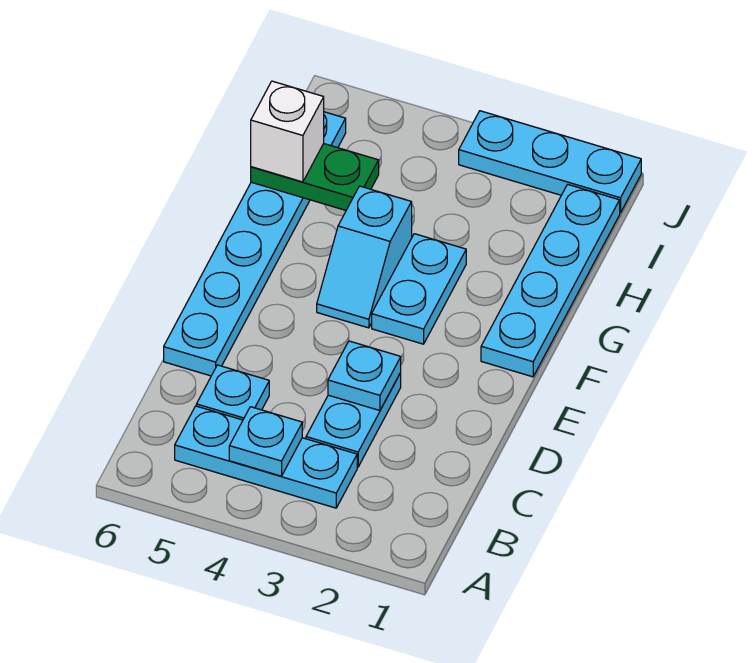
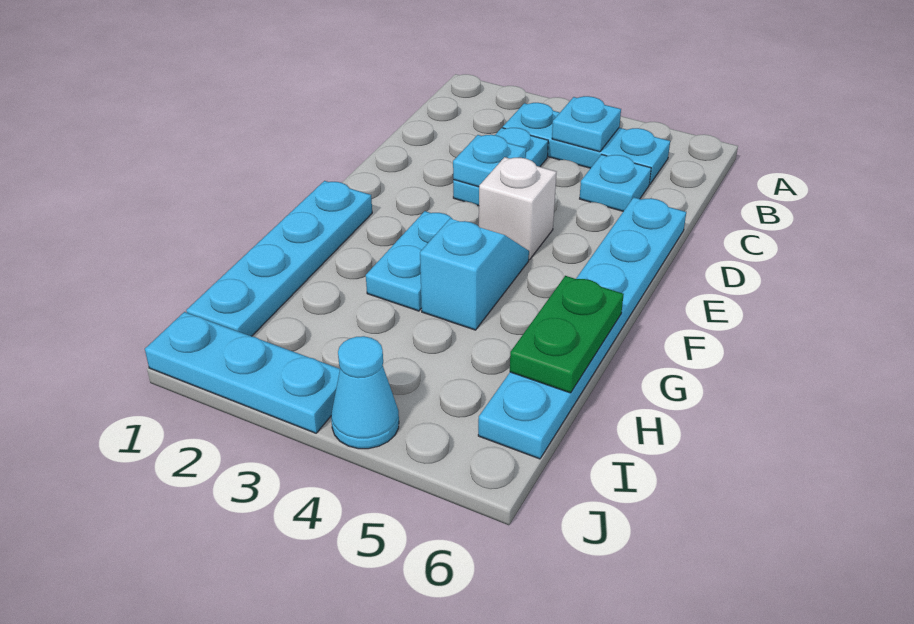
green plate H5:H6 level 2 -> green plate G6:H6 level 2
white brick H6 level 3 -> white brick E4 level 1
none -> cyan cone J4 level 1

